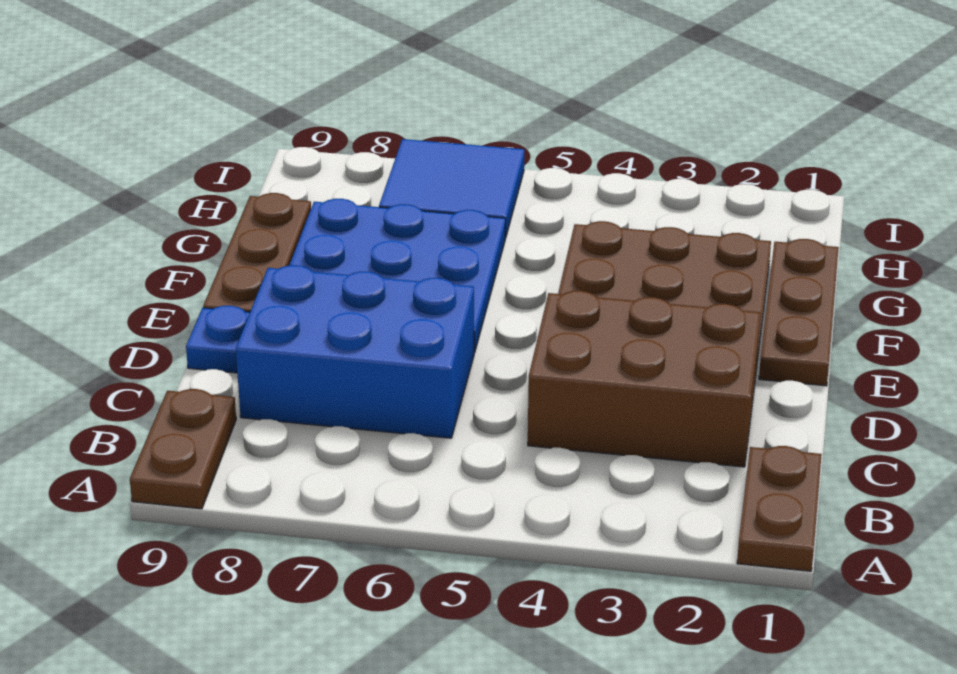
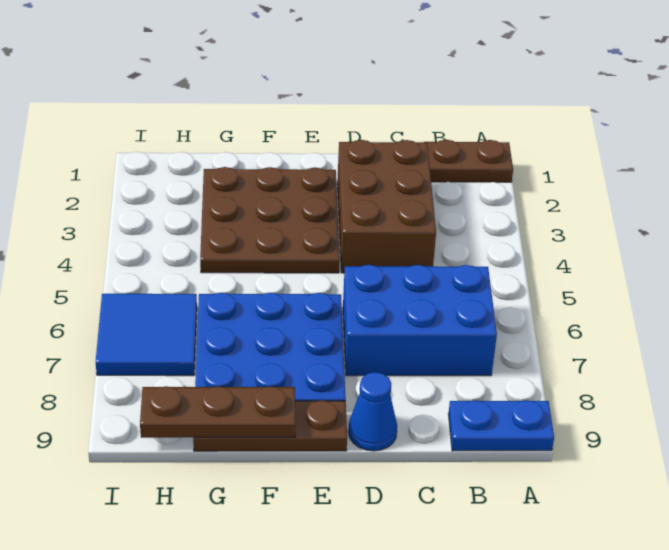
brown plate A9:B9 level 1 -> blue plate A9:B9 level 1
blue brick C6:D8 level 1 -> blue brick B6:D7 level 1
blue plate D9 level 1 -> blue cone D9 level 1
brown plate E1:G1 level 1 -> brown plate F9:H9 level 2

